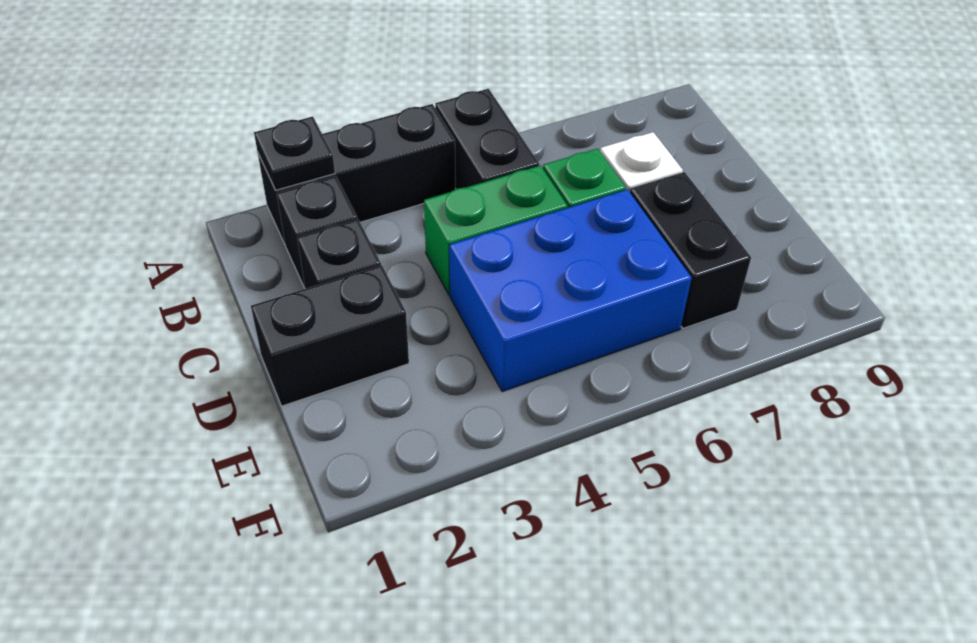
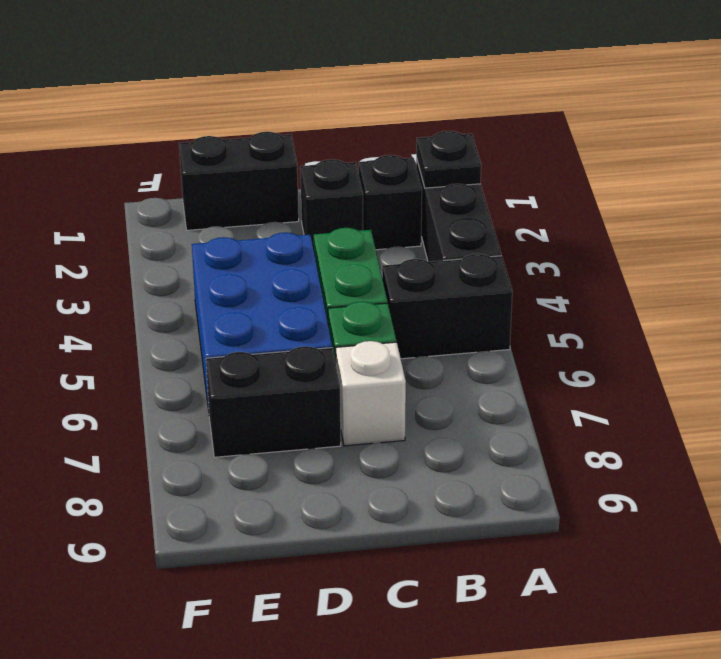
black brick D1:D2 level 1 -> black brick D1:E1 level 1

